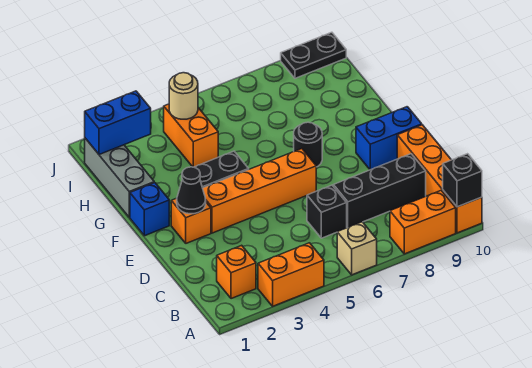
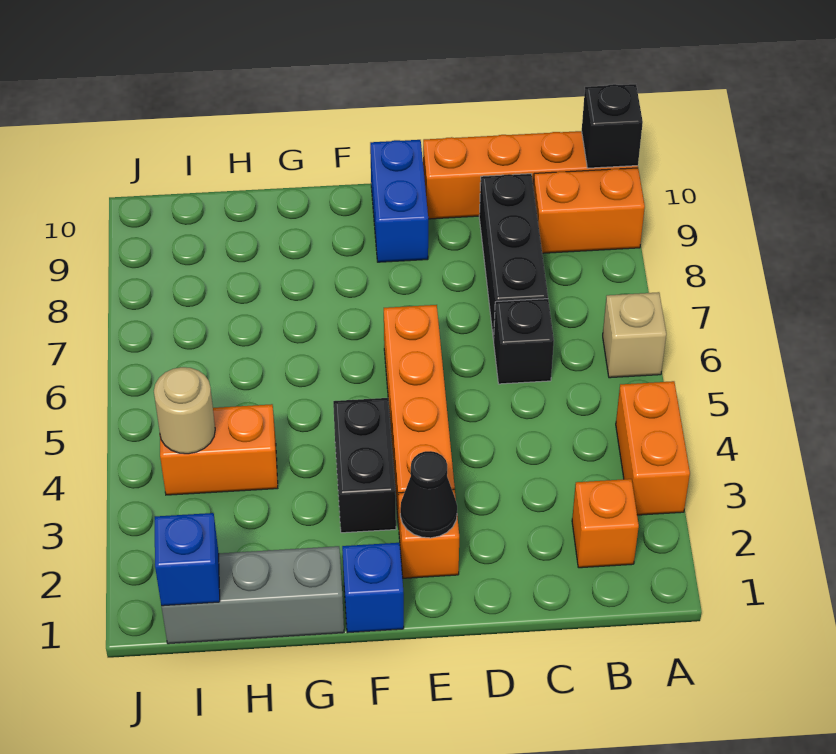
orange brick A8:A9 level 1 -> orange brick A9:B9 level 1
black round brick F7 level 1 -> none
blue brick I1:I2 level 2 -> blue brick I1 level 2
black plate J9:J10 level 1 -> none

